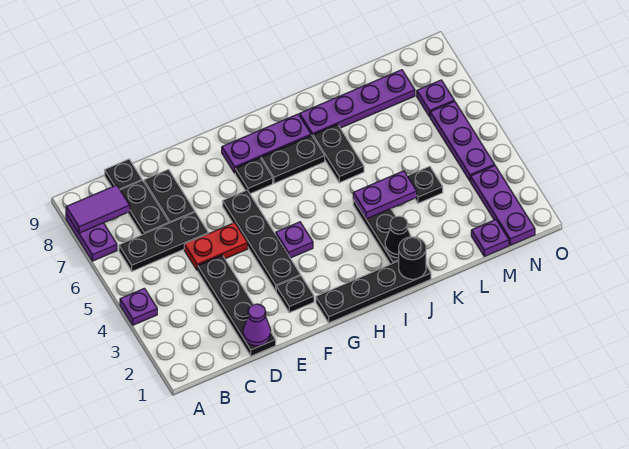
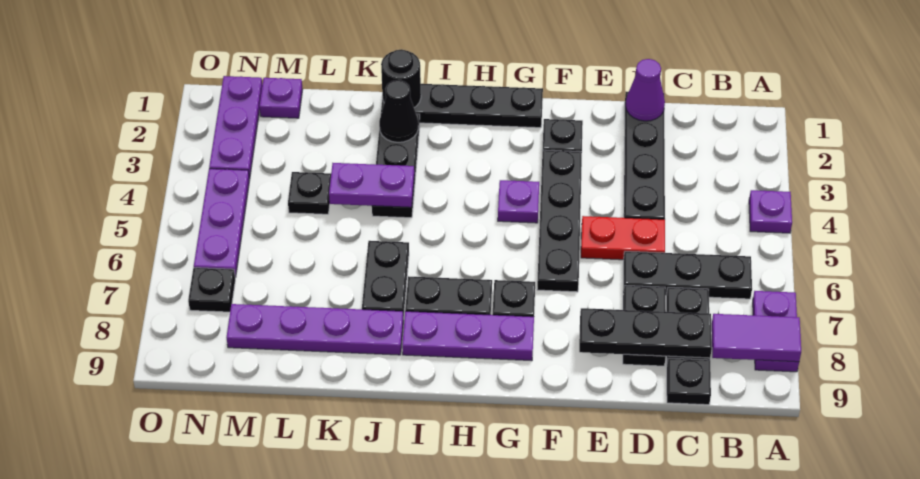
none -> black plate C8:E8 level 2
purple plate N7 level 1 -> black plate N7 level 1

